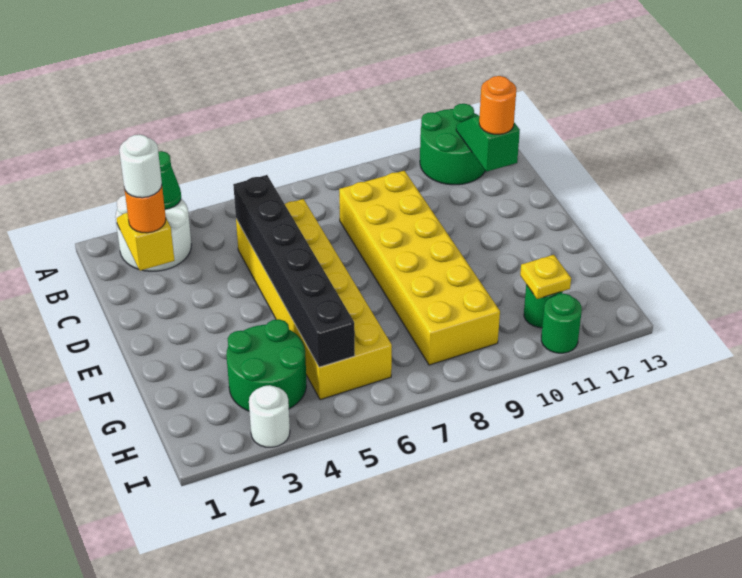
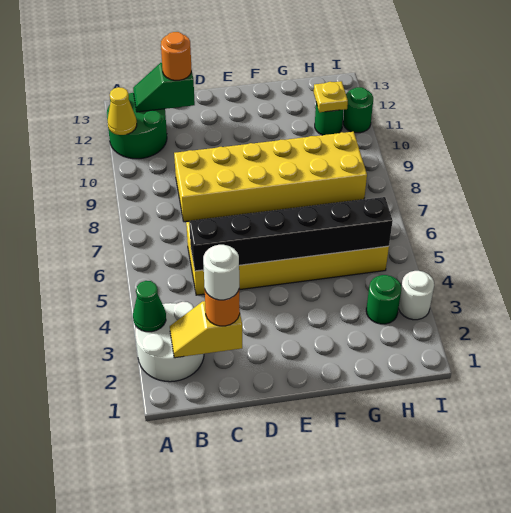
none -> yellow cone A11 level 2
green round brick G3:H4 level 1 -> green round brick H3 level 1

